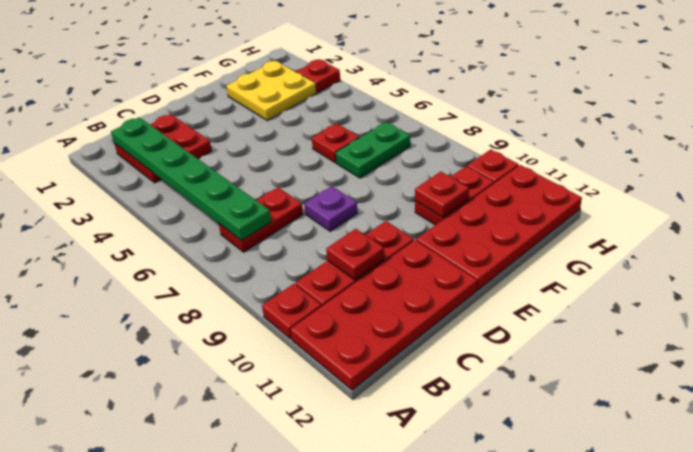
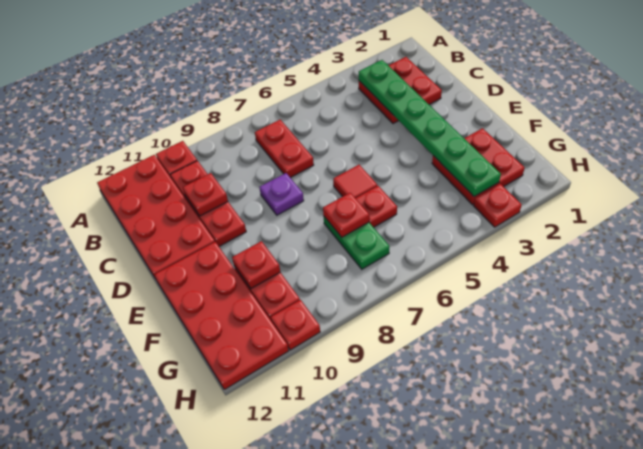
green plate B2:B7 level 2 -> green plate B3:G3 level 2
none -> red tile E6 level 1
yellow plate F2:G3 level 1 -> red plate F2:G3 level 1
none -> red plate F7 level 2

